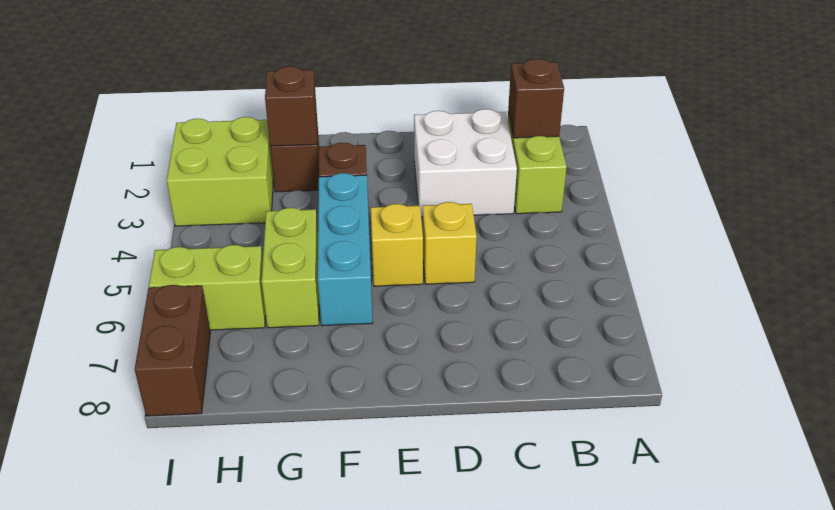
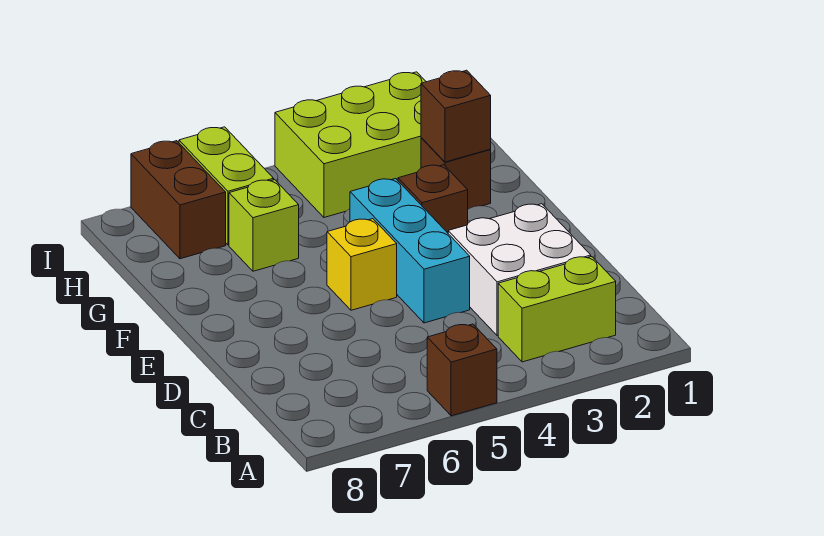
brown brick B2 level 2 -> brown brick A5 level 1
yellow brick D5 level 1 -> none
cyan brick F4:F6 level 1 -> cyan brick D4:F4 level 1
lime brick G5:G6 level 1 -> lime brick G6 level 1
lime brick H2:I3 level 1 -> lime brick H2:I4 level 1
brown brick I7:I8 level 1 -> brown brick H7:I7 level 1

